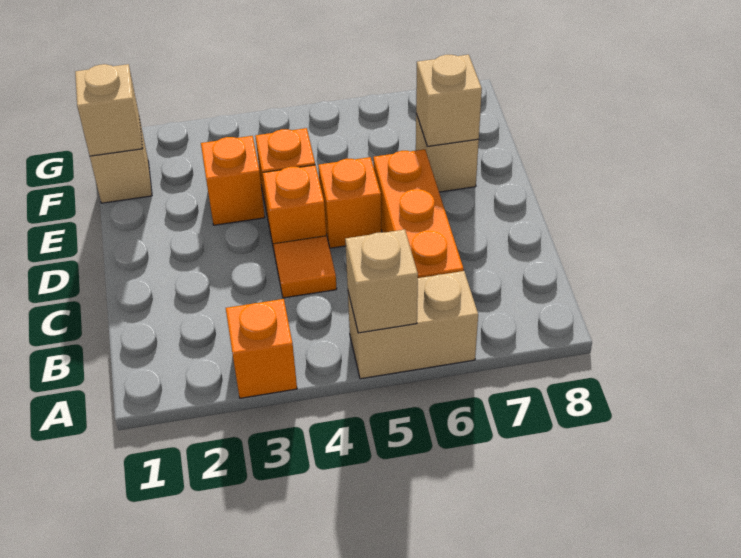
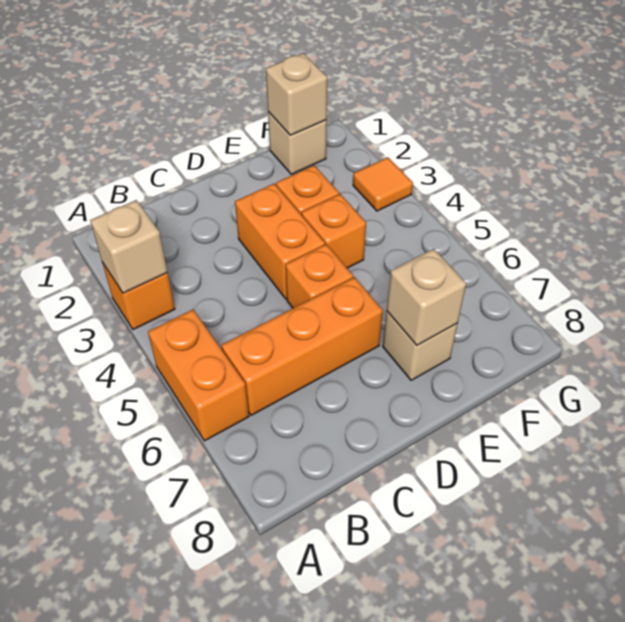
tan brick A5:A6 level 1 -> orange brick A5:A6 level 1
tan brick A5 level 2 -> tan brick A3 level 2
orange tile C4 level 1 -> orange tile G3 level 1
orange brick D4 level 1 -> orange brick D3:D4 level 1

